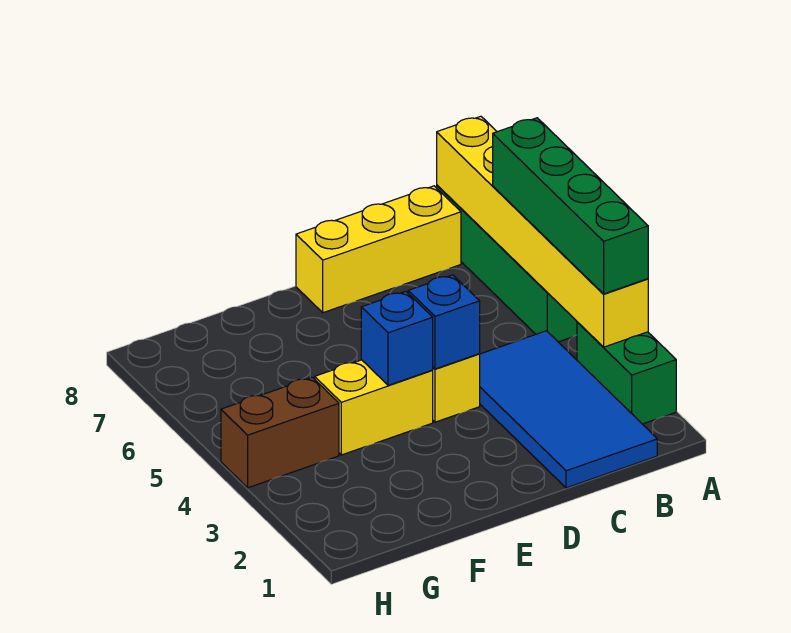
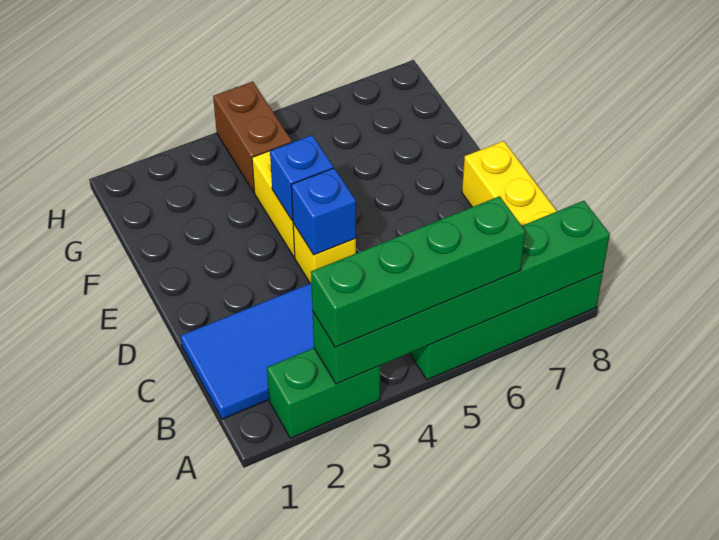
yellow brick A3:A8 level 2 -> green brick A3:A8 level 2

